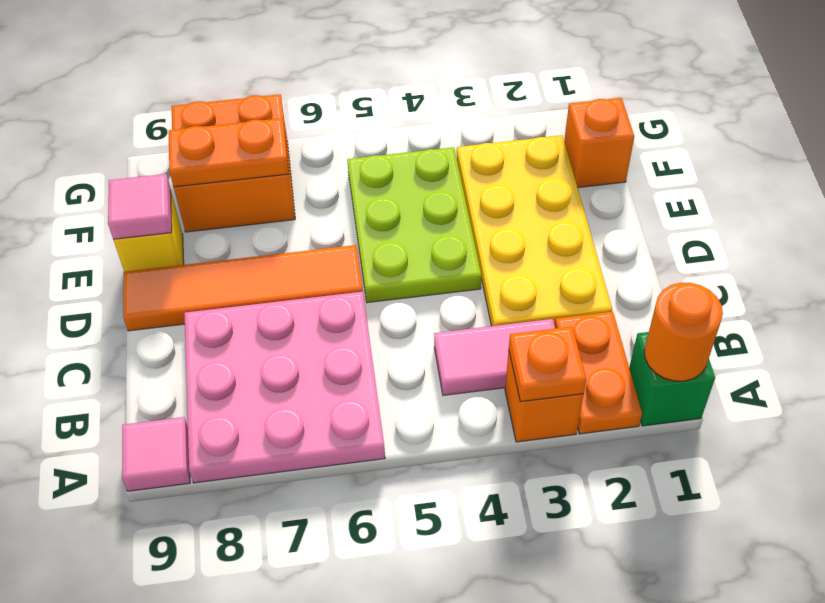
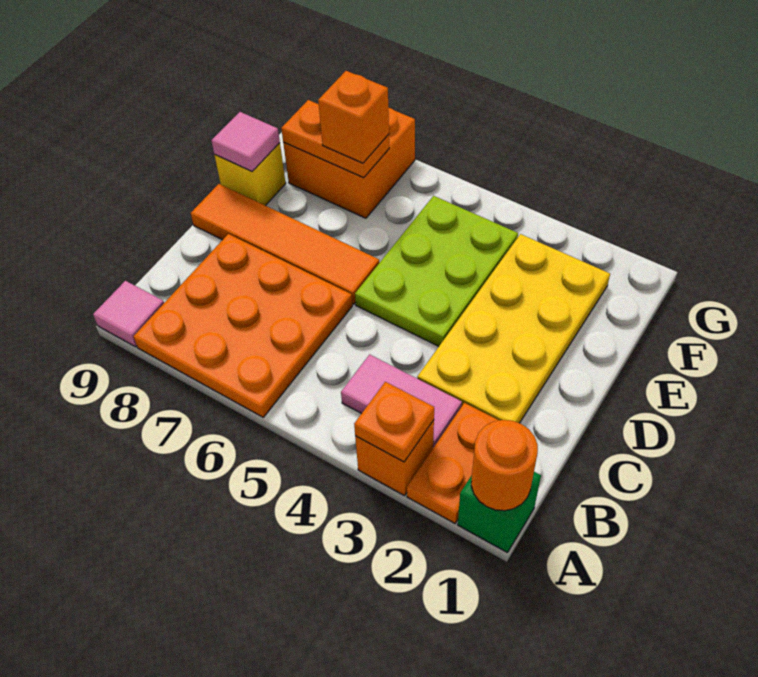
pink plate A6:C8 level 1 -> orange plate A6:C8 level 1
orange brick F1 level 1 -> orange brick F7 level 3

